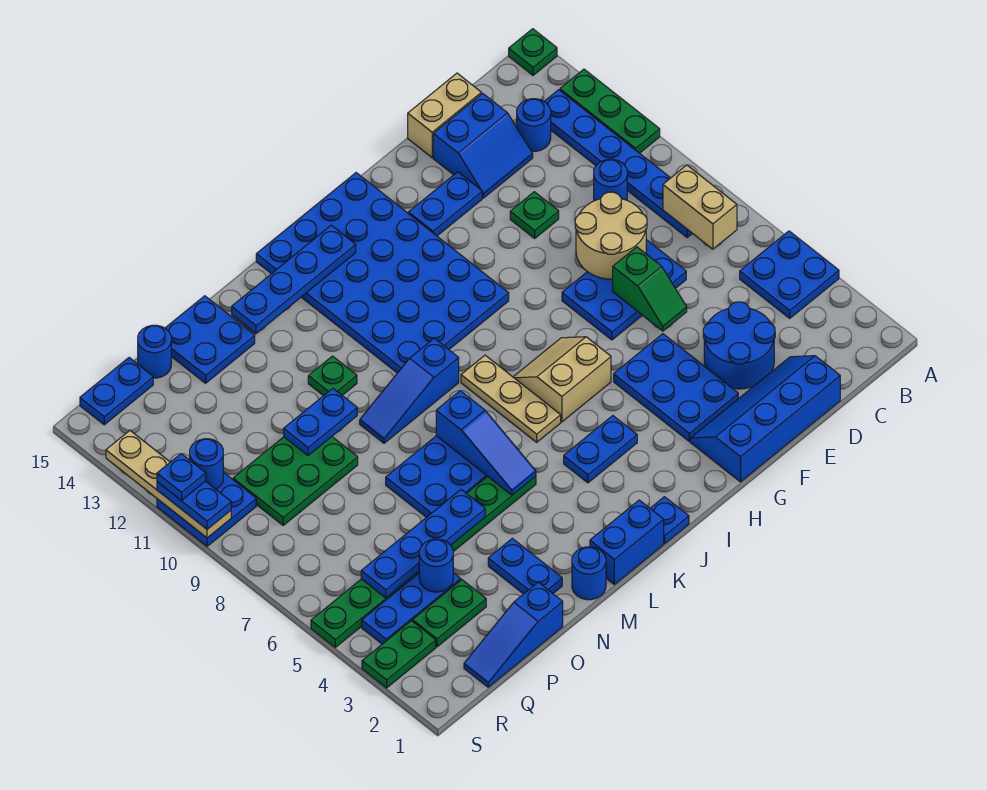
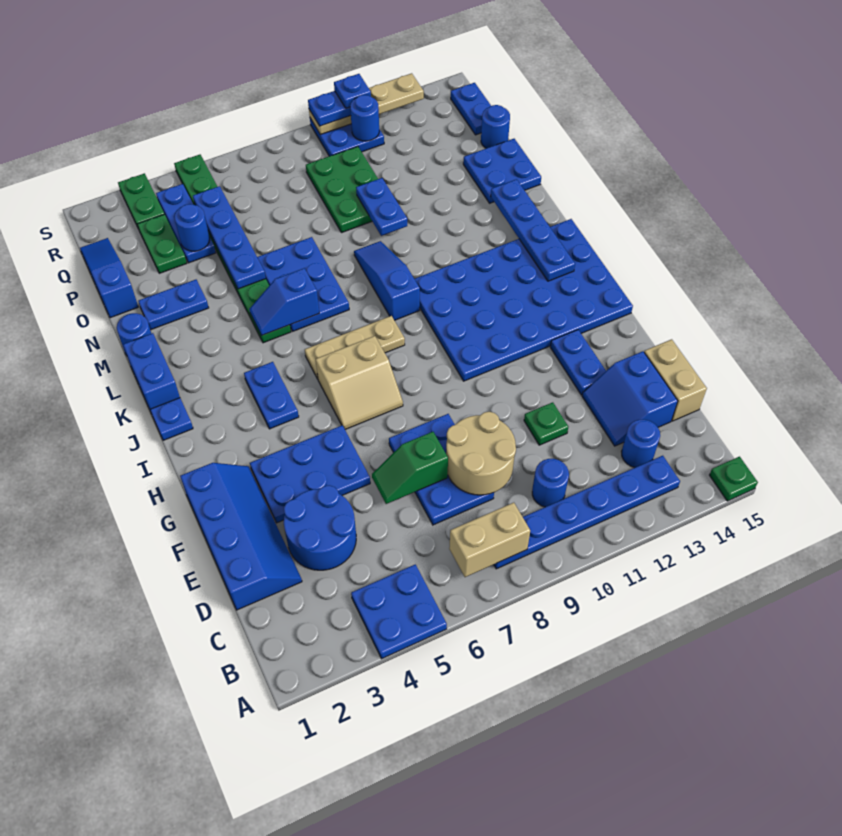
green plate A11:A13 level 1 -> none
tan slope H6:I7 level 1 top 6 -> tan slope H6:I7 level 1 top I
blue slope L5:L7 level 2 top 7 -> blue slope L5:L6 level 2 top 6
green plate M11 level 1 -> none

